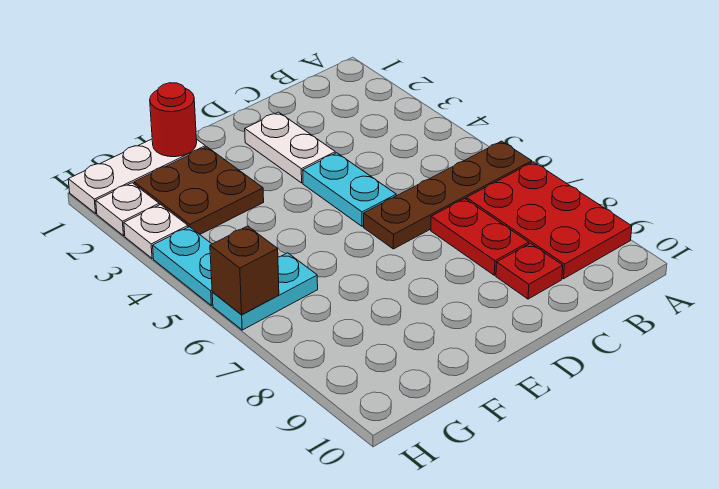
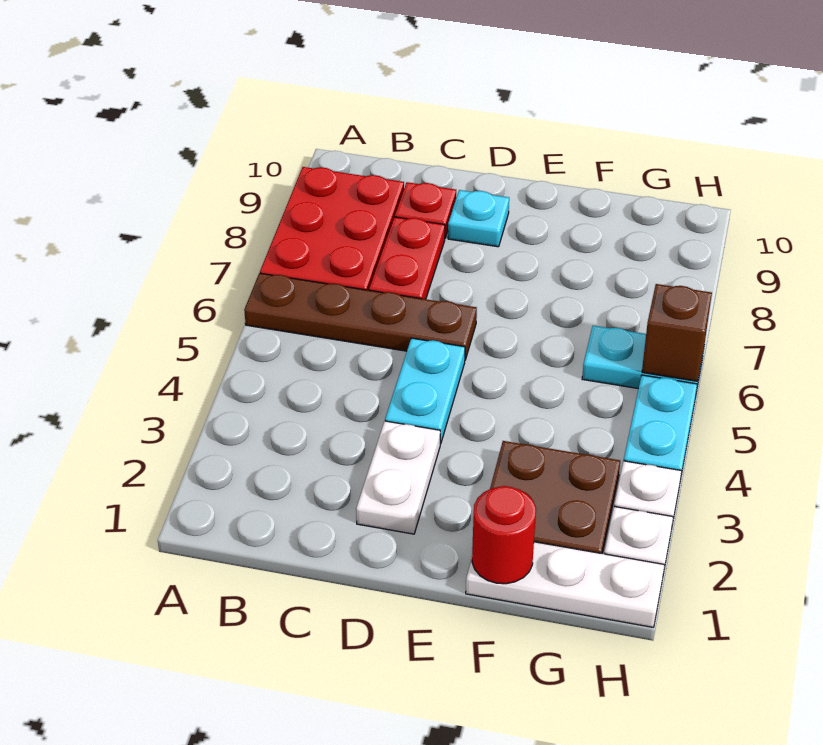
none -> cyan plate D9 level 1

